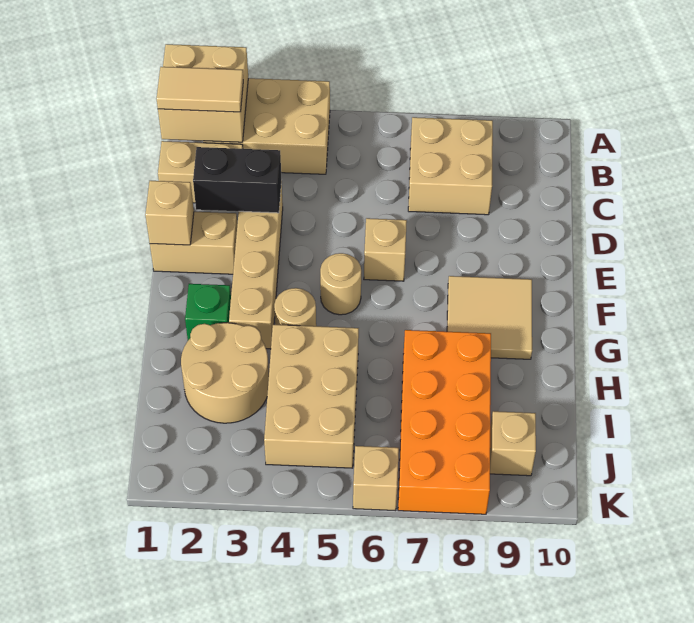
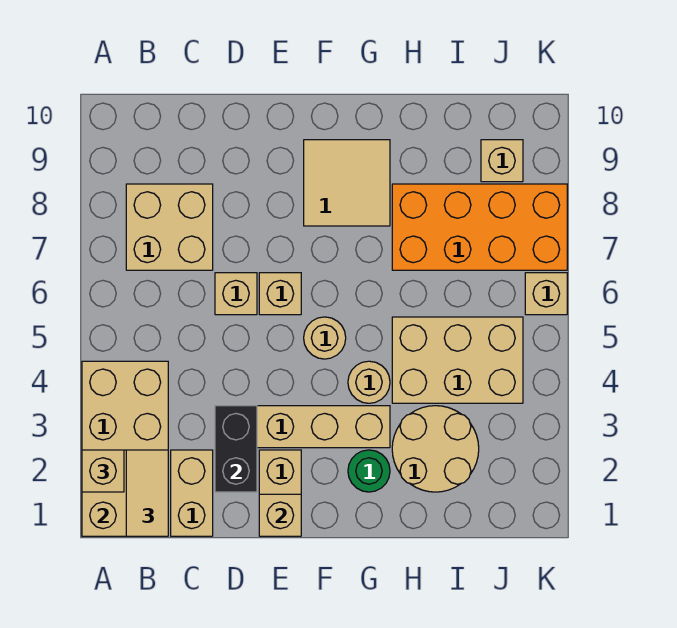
none -> tan brick A2 level 3
none -> tan brick D6 level 1
green brick G2 level 1 -> green round brick G2 level 1

